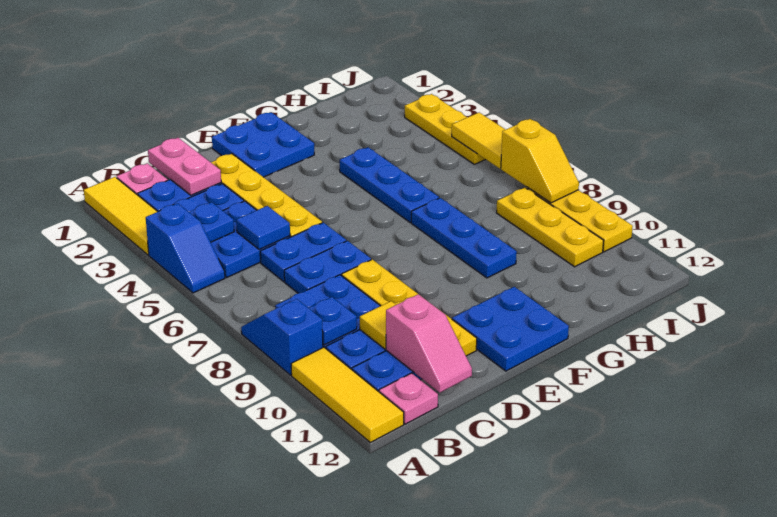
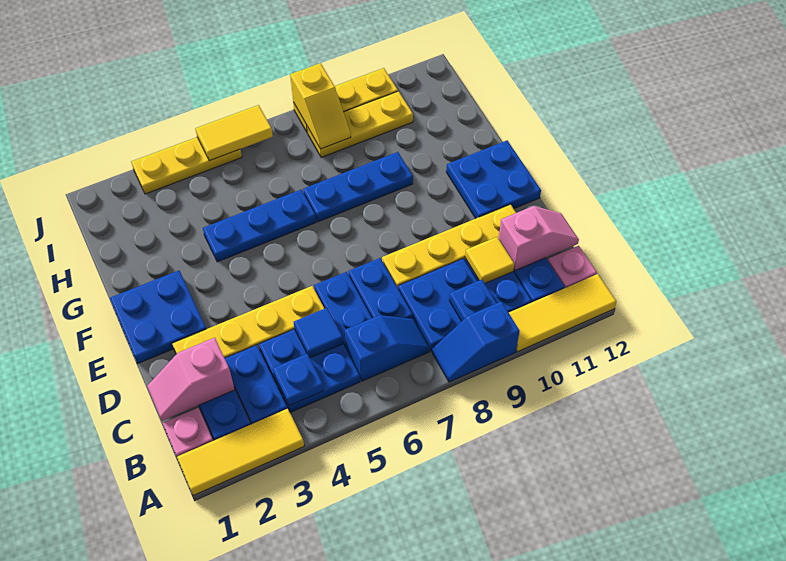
blue slope A4:A5 level 1 top 4 -> blue slope B6:B7 level 1 top 6
pink plate C1:C2 level 2 -> pink slope C1:C2 level 2 top 2
yellow slope J7:J8 level 2 top 7 -> yellow slope I8:J8 level 2 top J

